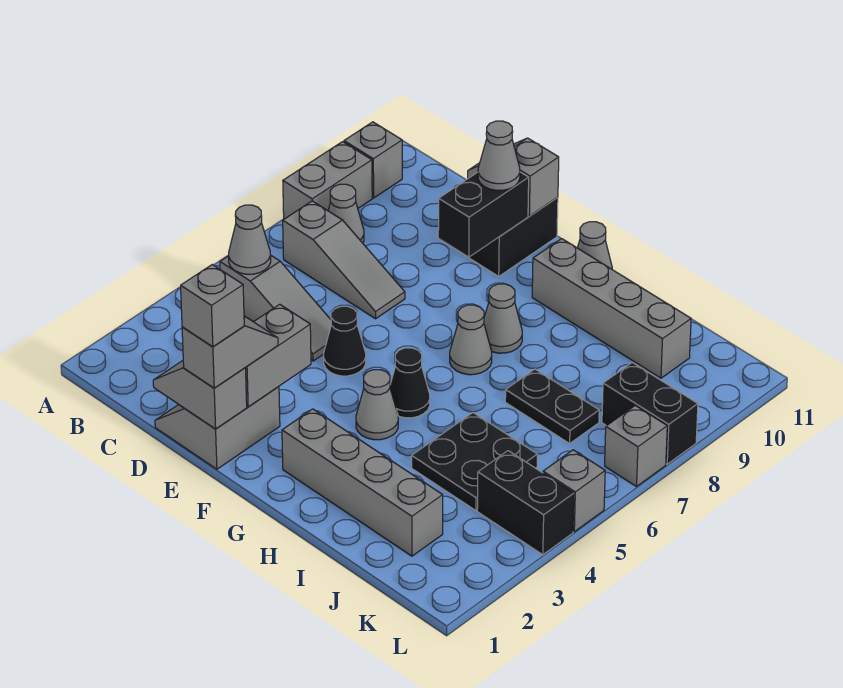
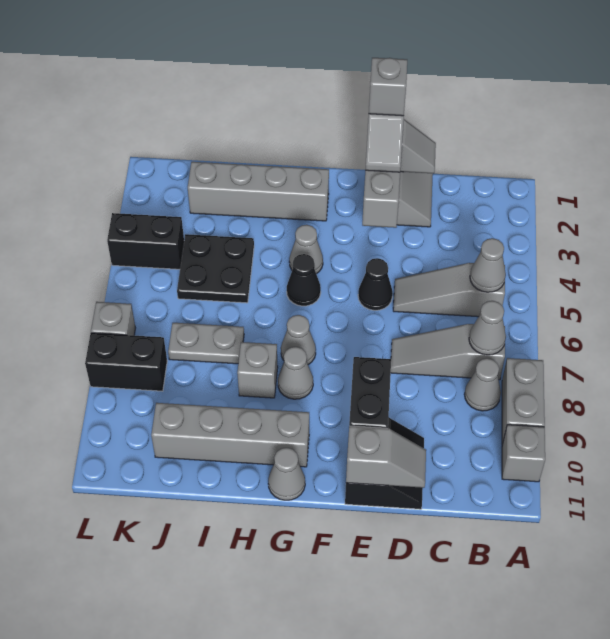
grey cone E10 level 3 -> grey cone B7 level 2
black plate I7:J7 level 1 -> grey plate I7:J7 level 1
grey brick L5 level 1 -> grey brick H8 level 1

